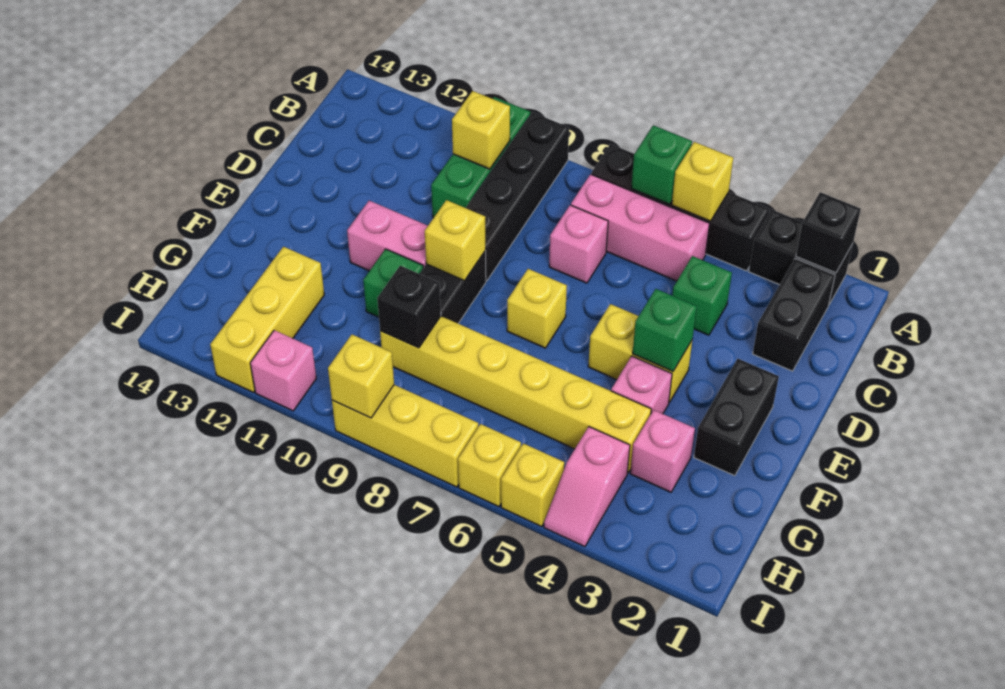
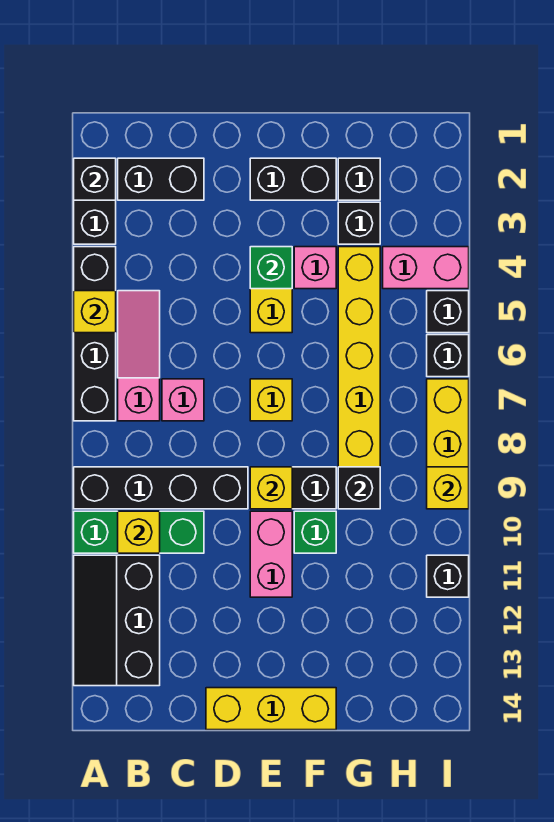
green brick A6 level 2 -> none
none -> black slope A11:B13 level 1 top B
pink brick B5:B7 level 1 -> pink slope B5:B7 level 1 top 7
green brick C4 level 1 -> none
none -> black brick G2 level 1
pink brick G3 level 1 -> black brick G3 level 1
yellow brick G12:I12 level 1 -> yellow brick D14:F14 level 1
pink slope H4:I4 level 1 top H -> pink brick H4:I4 level 1
yellow brick I5 level 1 -> black brick I5 level 1
yellow brick I6 level 1 -> black brick I6 level 1
pink brick I11 level 1 -> black brick I11 level 1

